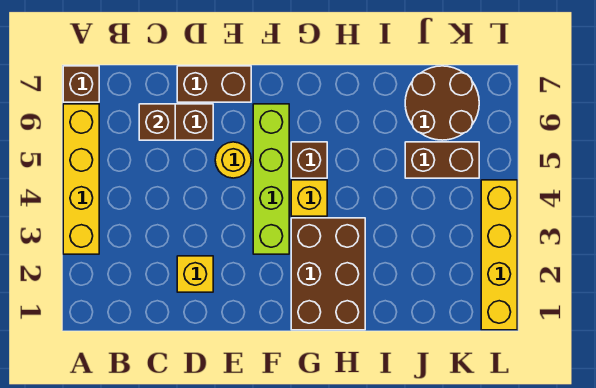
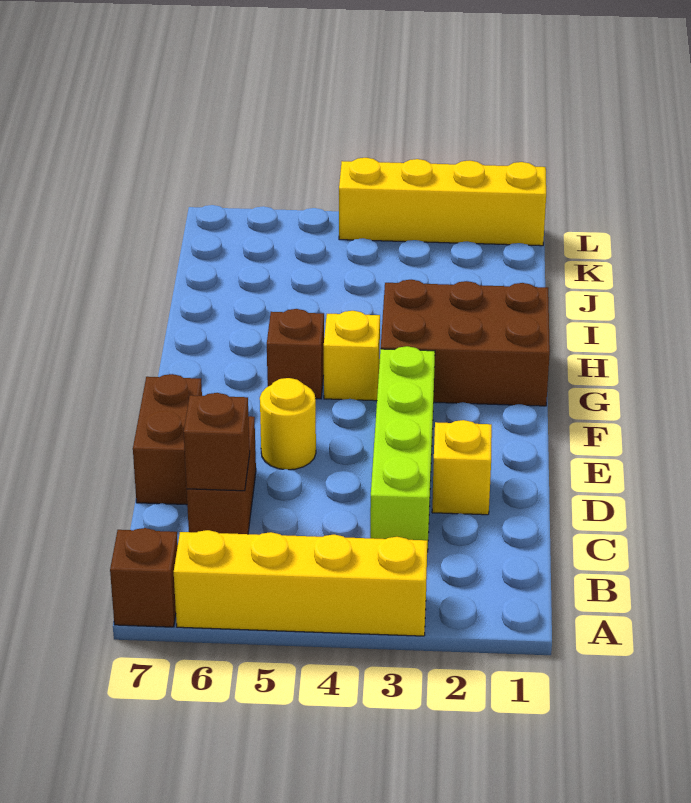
lime brick F3:F6 level 1 -> lime brick C3:F3 level 1
brown brick J5:K5 level 1 -> none
brown round brick J6:K7 level 1 -> none

